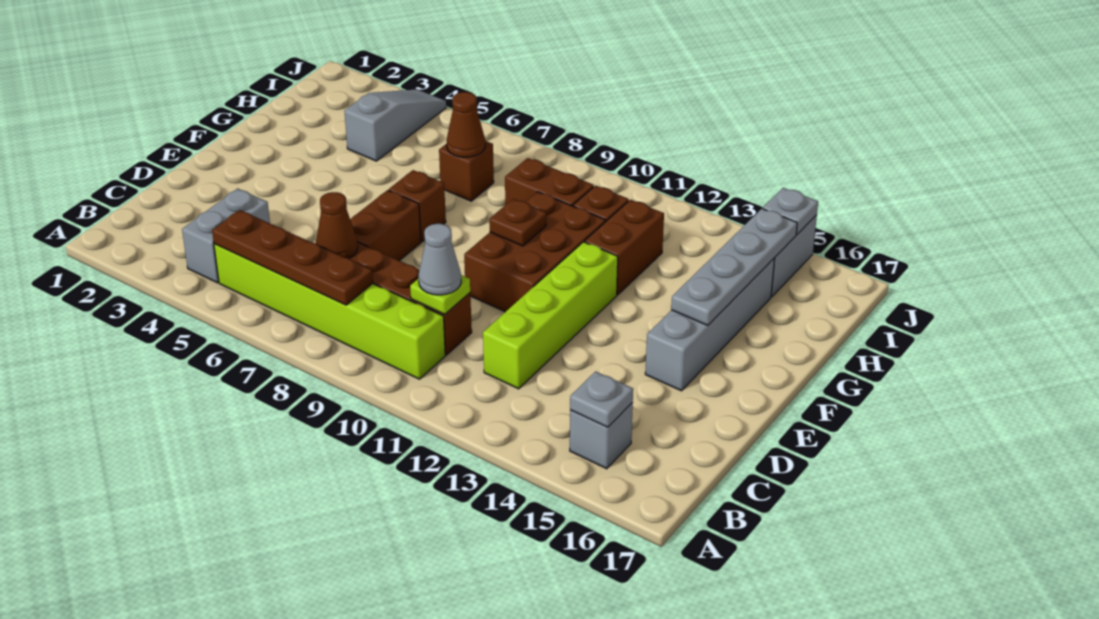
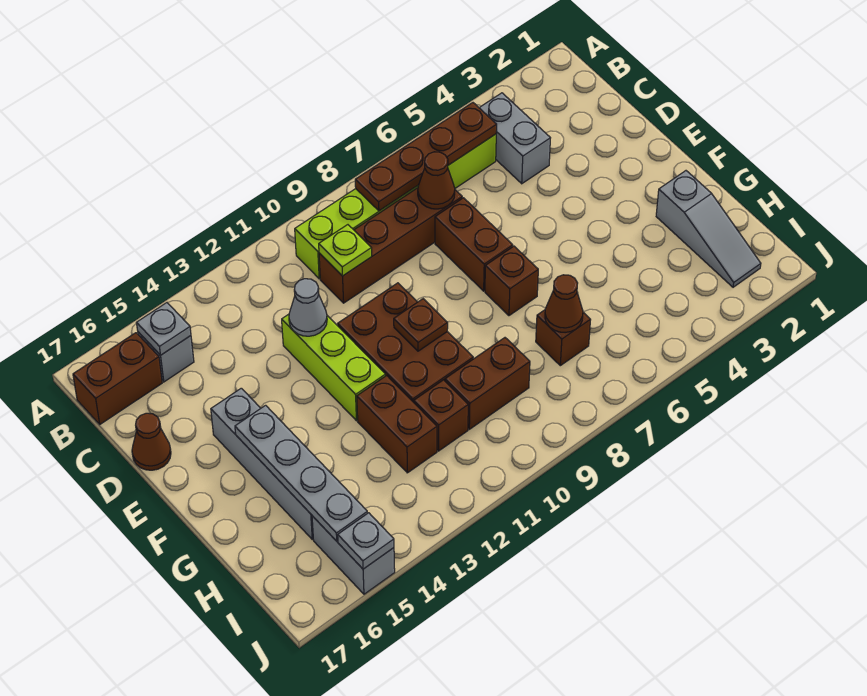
none -> brown brick B16:B17 level 1
grey cone C10 level 3 -> grey cone D12 level 2
lime brick C12:F12 level 1 -> lime brick D12:F12 level 1
none -> brown cone D17 level 1
grey slope H4:J4 level 1 top H -> grey slope G2:I2 level 1 top G

